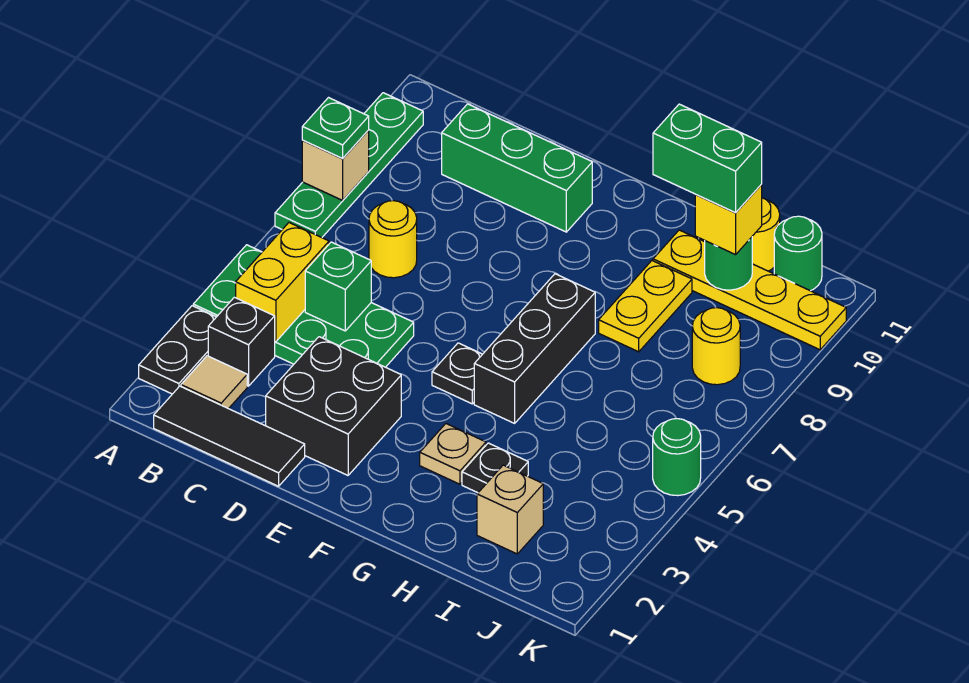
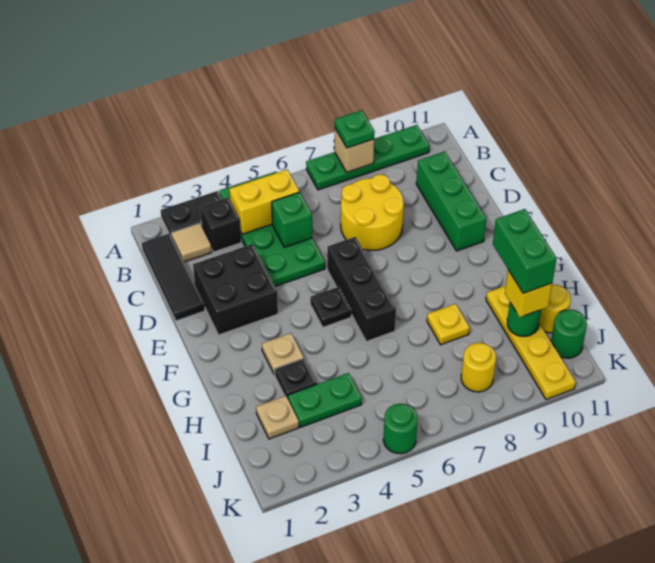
yellow round brick C7 level 1 -> yellow round brick C7:D8 level 1
black brick G5:G7 level 1 -> black brick E6:G6 level 1
yellow plate H8:H9 level 1 -> yellow plate H8 level 1
tan brick I2 level 1 -> tan plate I2 level 1
none -> green plate I3:I4 level 1

